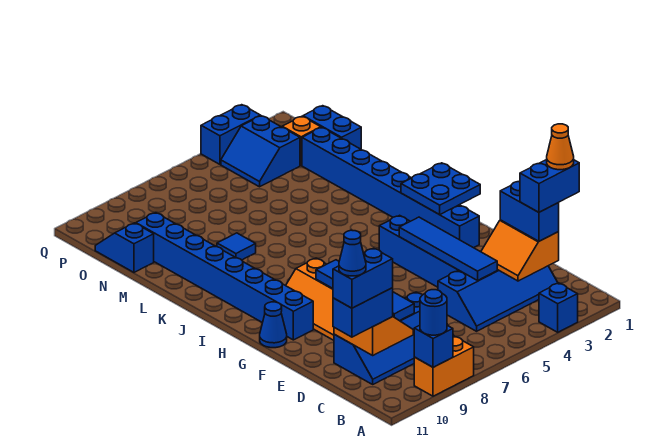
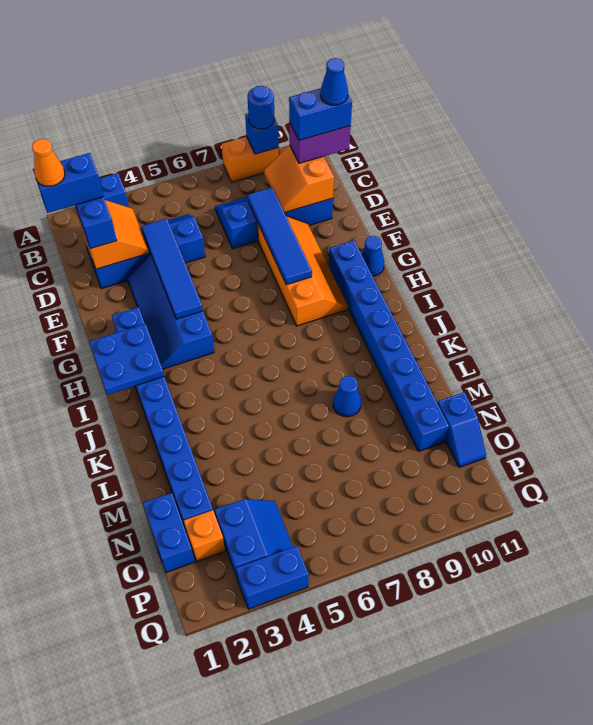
blue brick C10:C11 level 3 -> purple brick C10:C11 level 3
blue tile L8 level 1 -> blue cone L8 level 1

